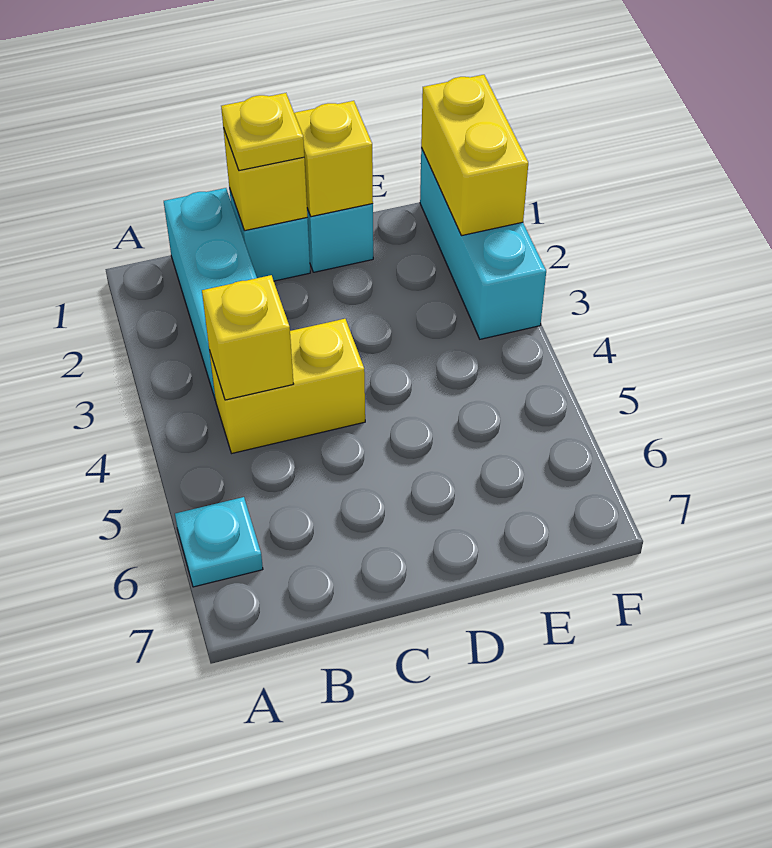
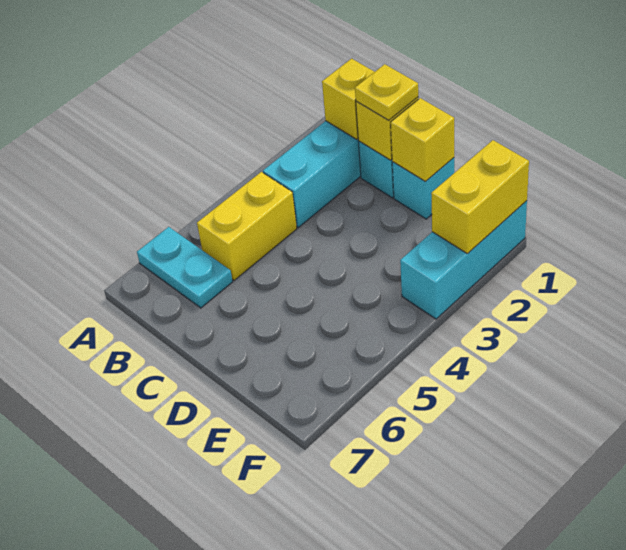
cyan plate A6 level 1 -> cyan plate A6:B6 level 1
yellow brick B4:C4 level 1 -> yellow brick B4:B5 level 1
yellow brick B4 level 2 -> yellow brick B1 level 2

